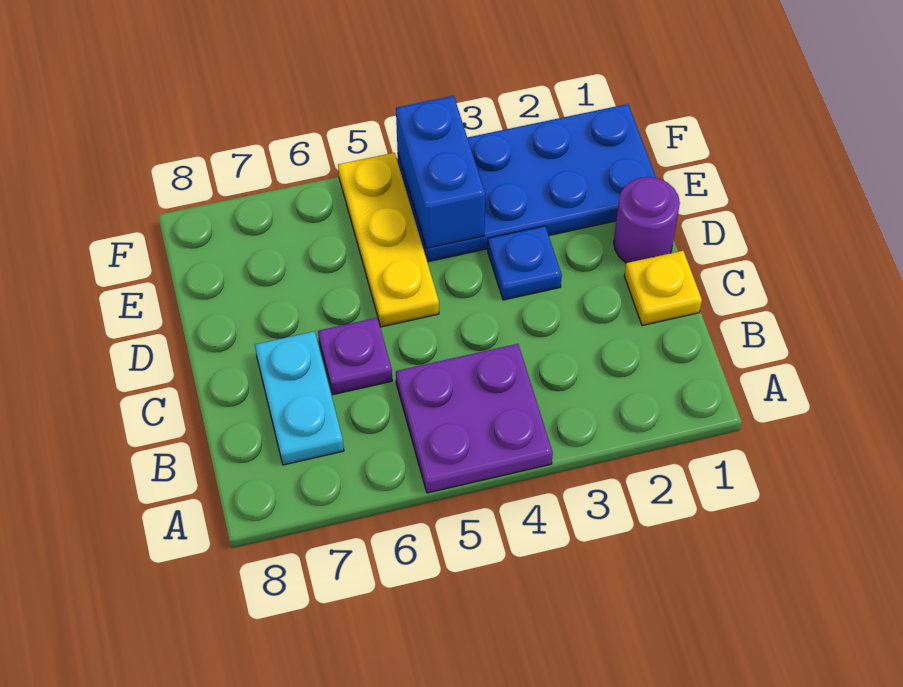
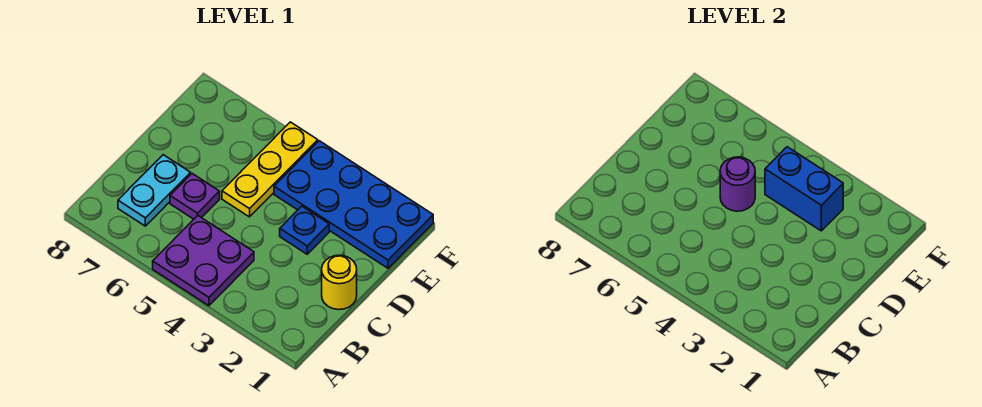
yellow plate C1 level 1 -> yellow round brick C1 level 1
purple round brick D1 level 1 -> purple round brick D5 level 2
blue brick E4:F4 level 2 -> blue brick E3:E4 level 2

